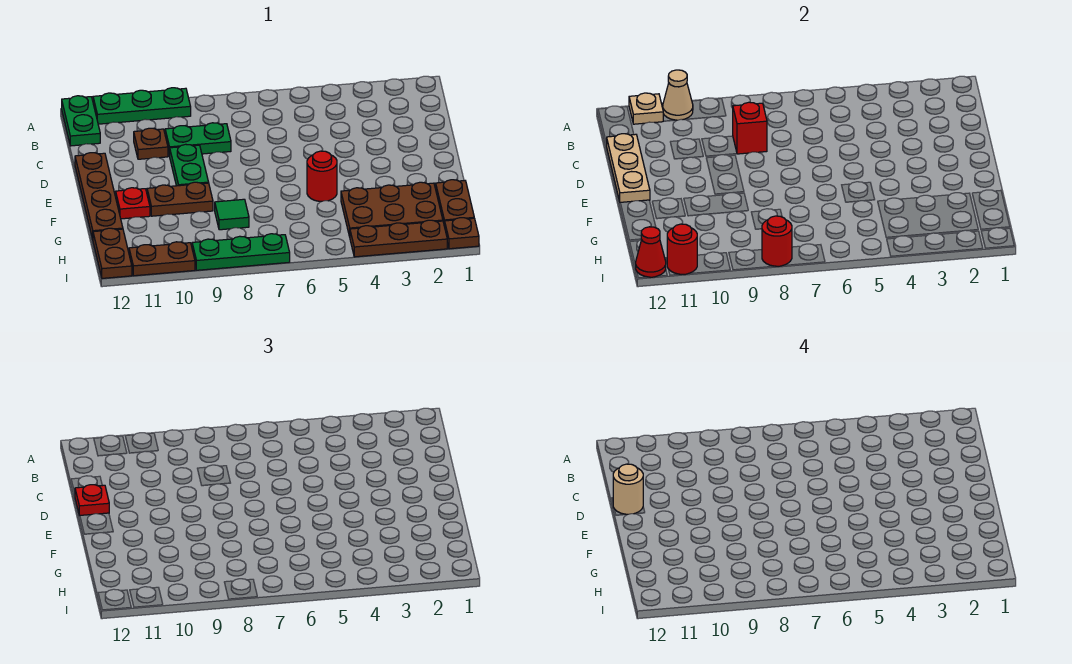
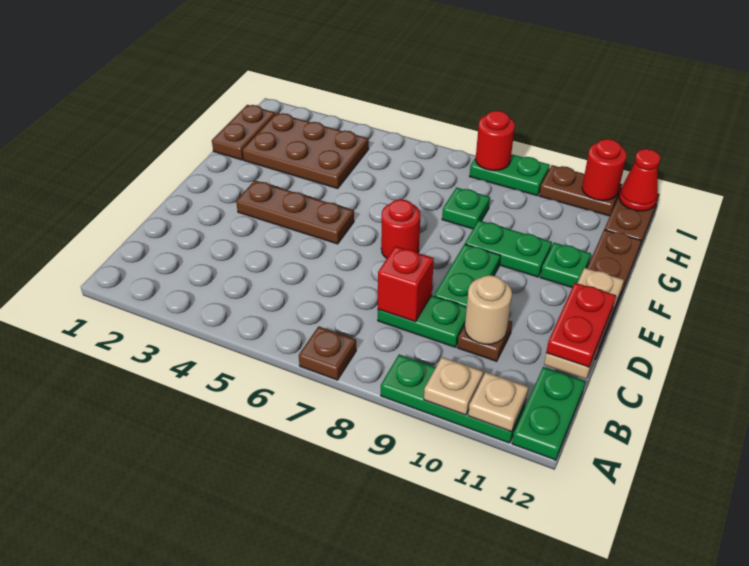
tan cone A10 level 2 -> tan plate A10 level 2
red plate D12 level 3 -> red plate C12:D12 level 3
tan round brick D12 level 4 -> tan round brick C10 level 2
red round brick F5 level 1 -> red round brick E7 level 1
brown plate F9:F10 level 1 -> green plate F9:F10 level 1
red plate F11 level 1 -> green plate F11 level 1
green tile G8 level 1 -> green plate G8 level 1
brown plate I1 level 1 -> brown plate A7 level 1
brown plate I2:I4 level 1 -> brown plate E3:E5 level 1
green plate I7:I9 level 1 -> green plate I8:I9 level 1

